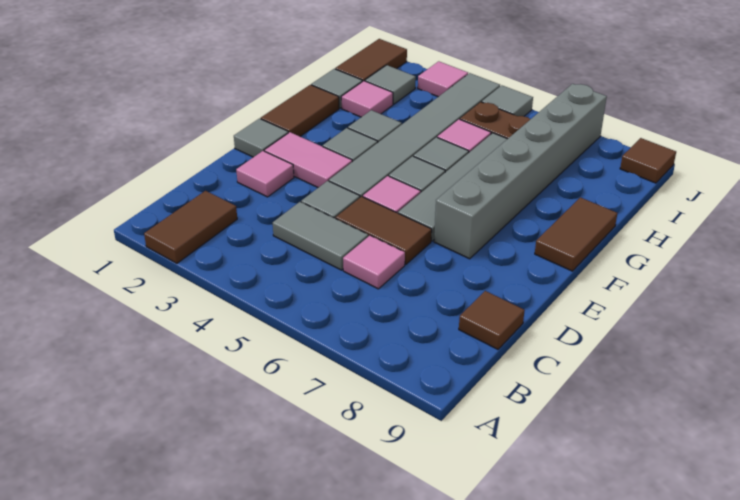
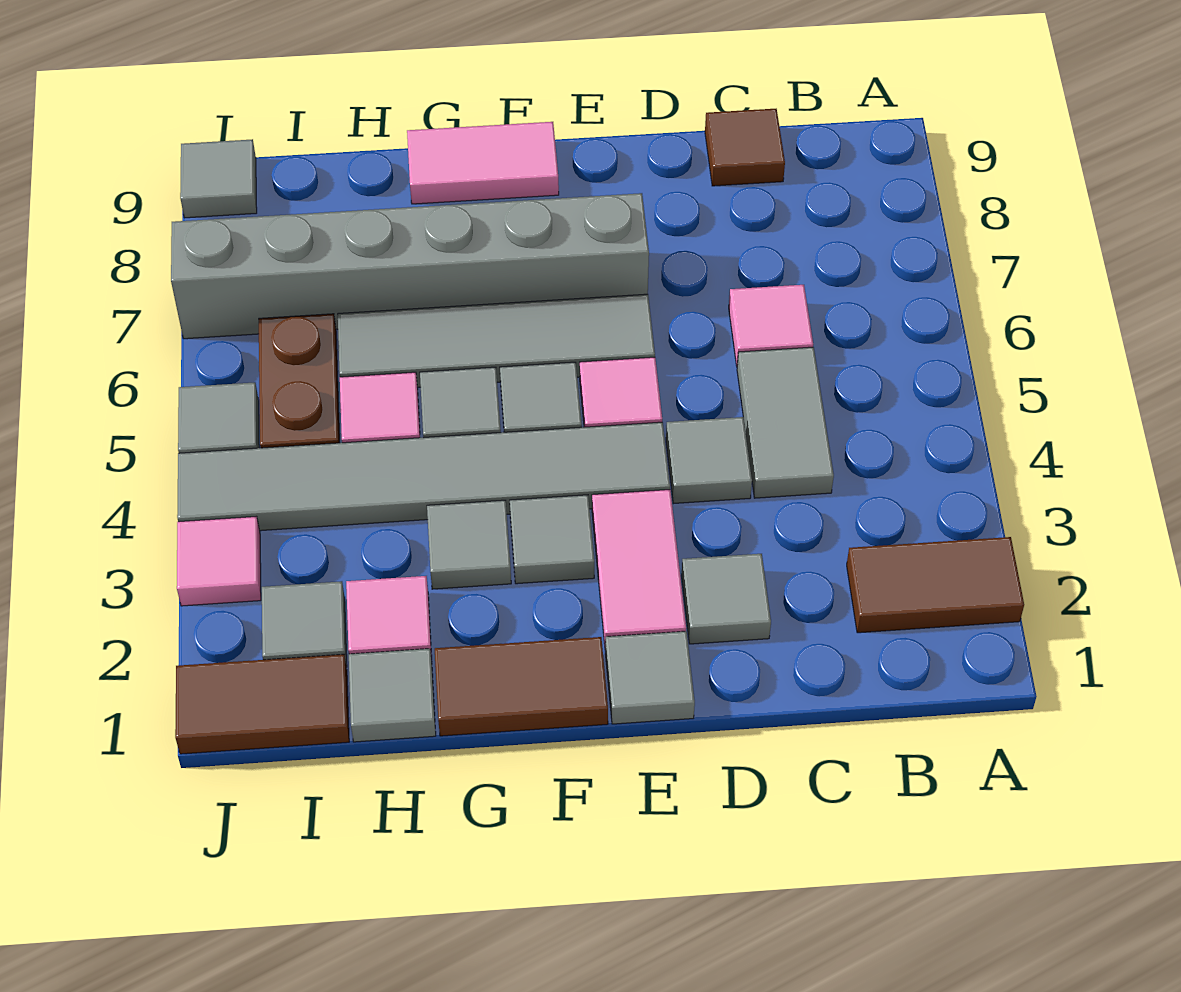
pink tile D2 level 1 -> grey tile D2 level 1
brown tile D5:D6 level 1 -> none
brown tile F9:G9 level 1 -> pink tile F9:G9 level 1
brown tile J9 level 1 -> grey tile J9 level 1

